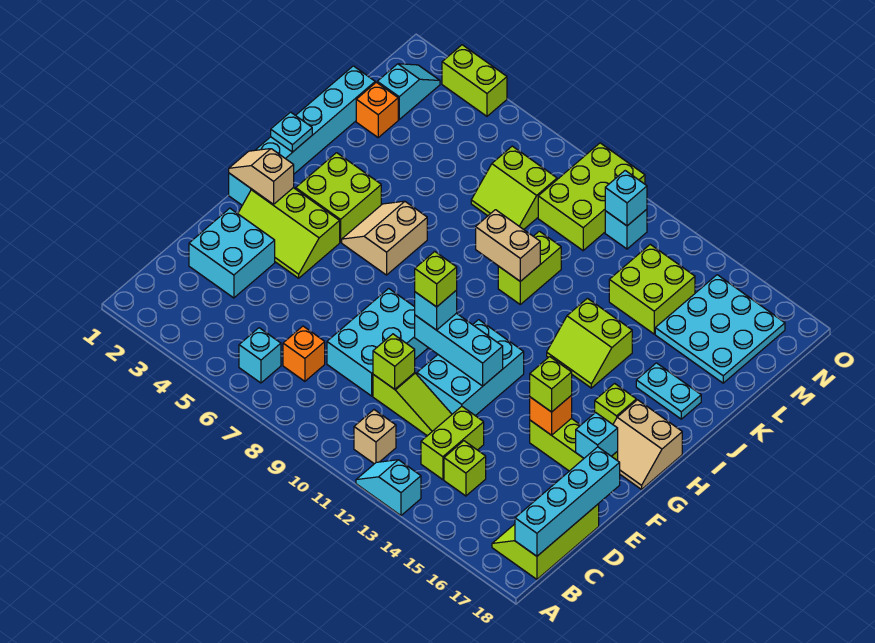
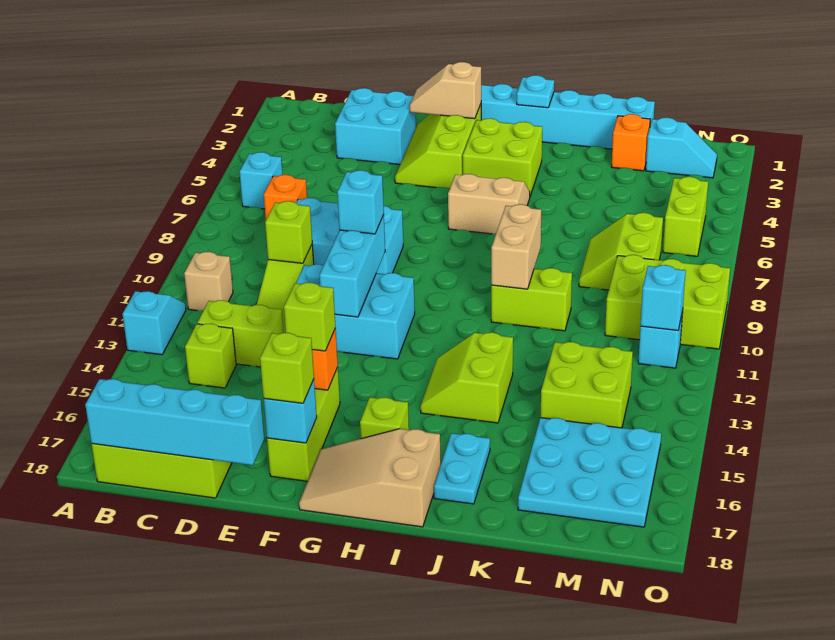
lime brick F10 level 4 -> lime brick F17 level 3
tan slope G1:G2 level 2 top 2 -> tan slope F2:G2 level 2 top G
tan slope G17:H18 level 1 top H -> tan slope G17:I18 level 1 top I
lime brick O3:O4 level 1 -> lime brick N5:N6 level 1

